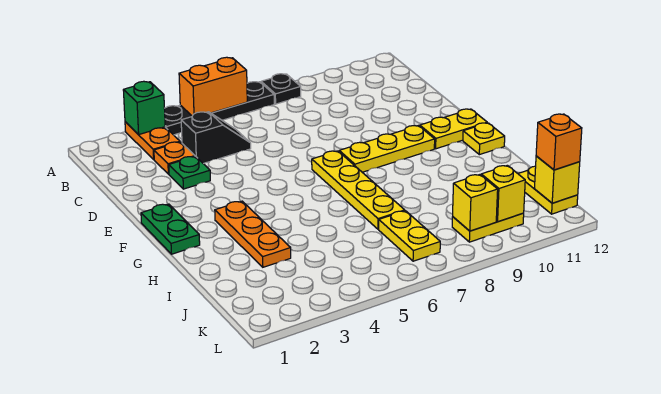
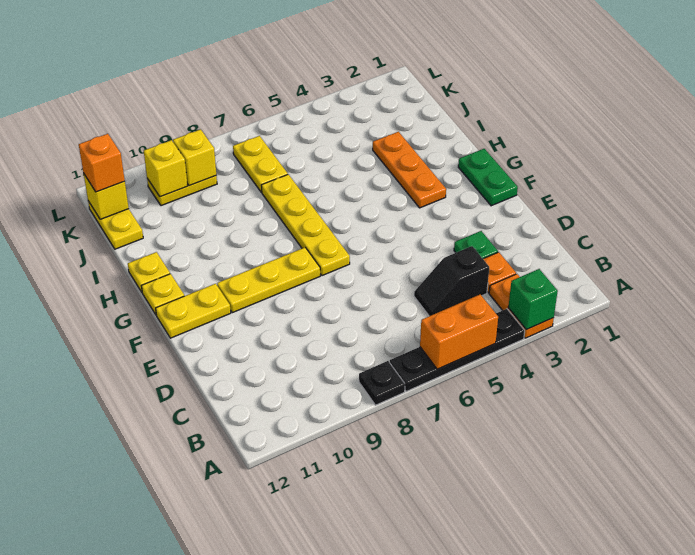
none -> yellow plate H12 level 1

